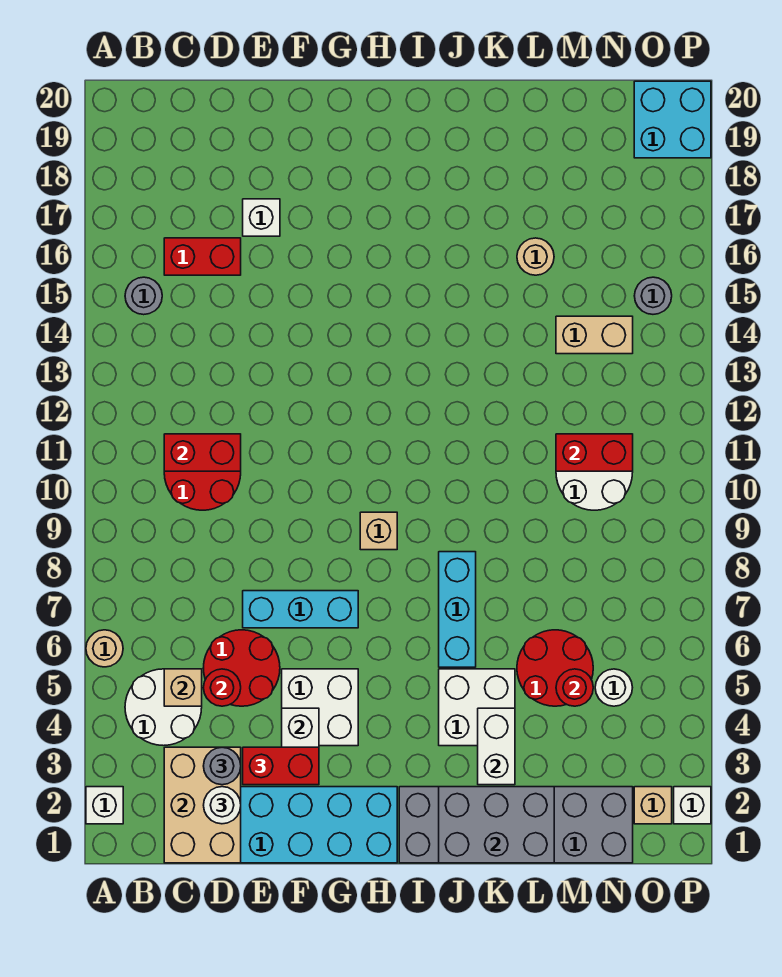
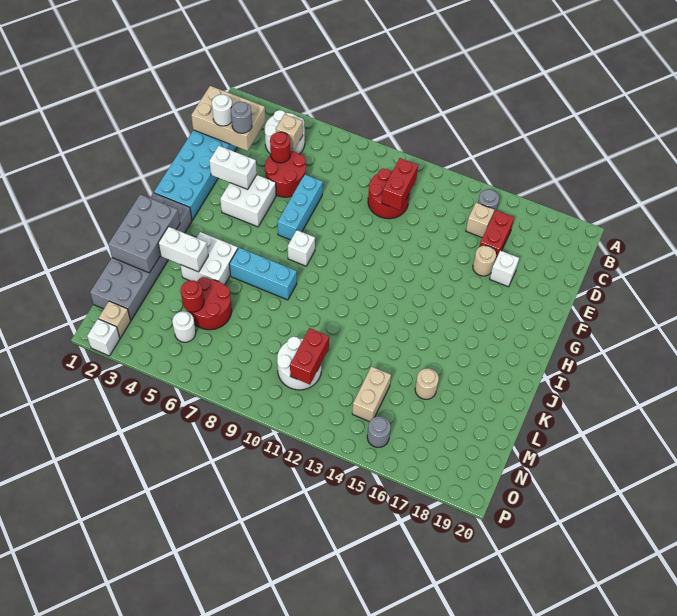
white brick A2 level 1 -> white brick H8 level 1
tan round brick A6 level 1 -> tan round brick E16 level 1
red brick E3:F3 level 3 -> none
tan brick H9 level 1 -> tan brick C15 level 1
cyan brick O19:P20 level 1 -> none

